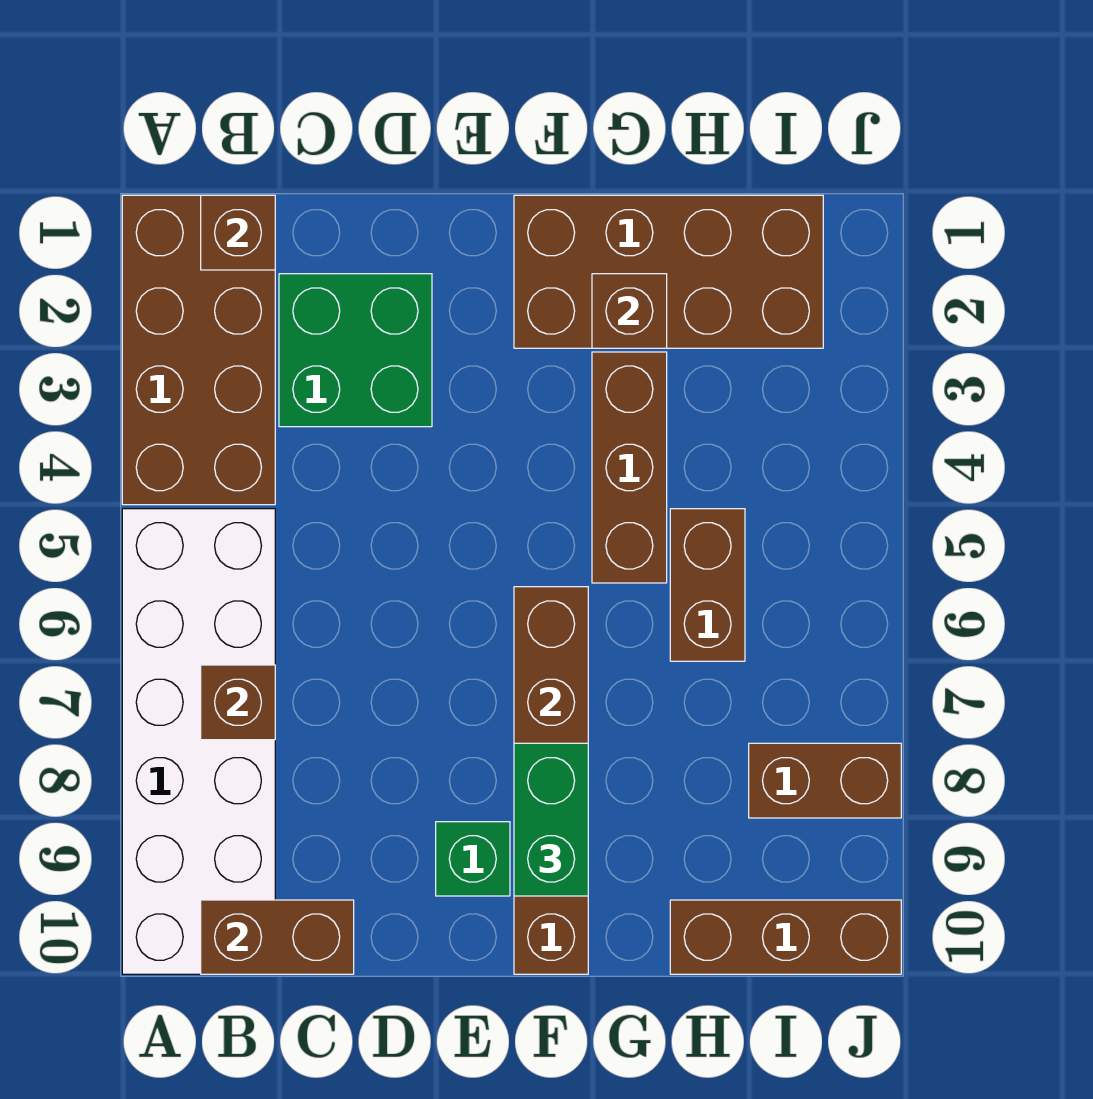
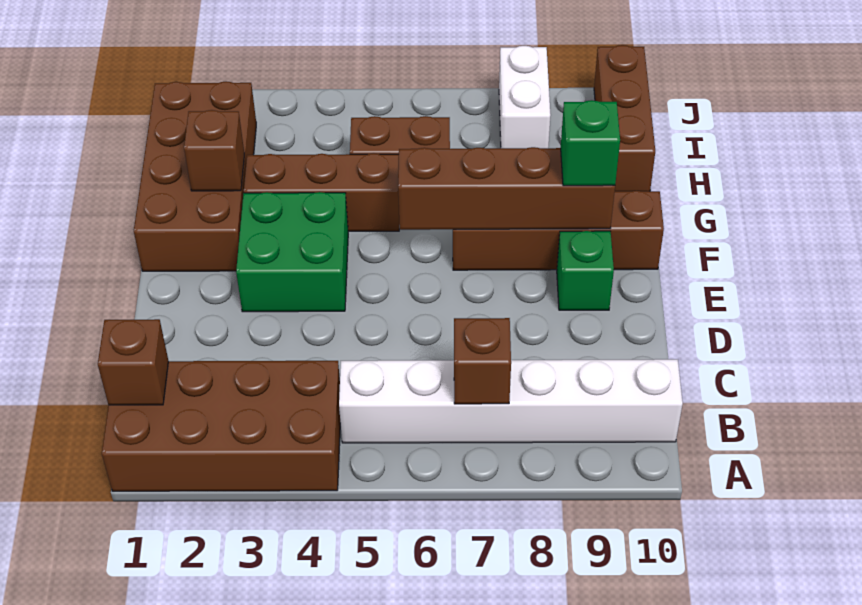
white brick A5:B10 level 1 -> white brick B5:B10 level 1
brown brick B10:C10 level 2 -> none
green brick C2:D3 level 1 -> green brick E3:F4 level 1
green brick F8:F9 level 3 -> green brick F9 level 3
brown brick I8:J8 level 1 -> white brick I8:J8 level 1

